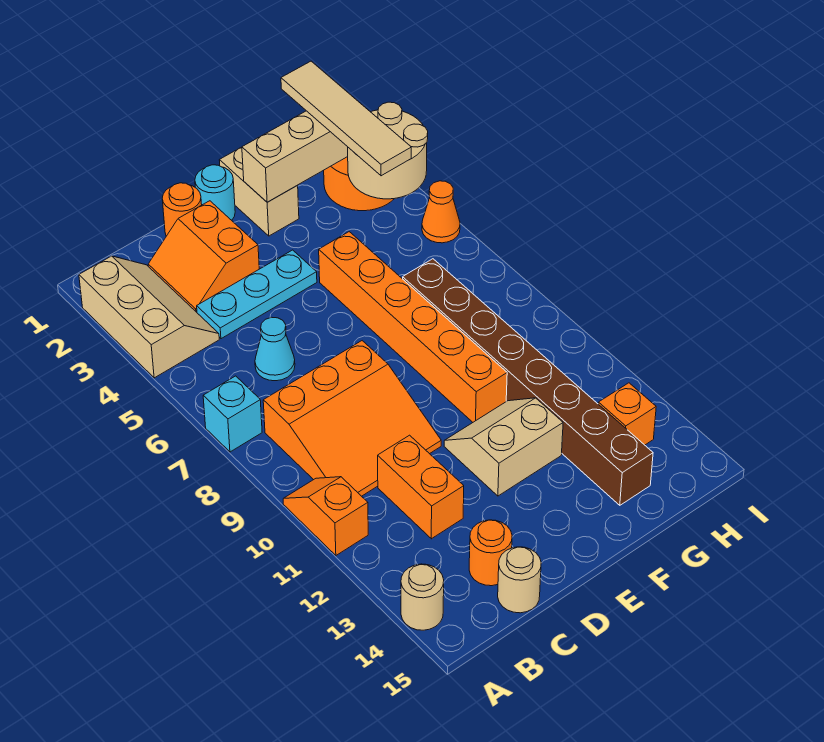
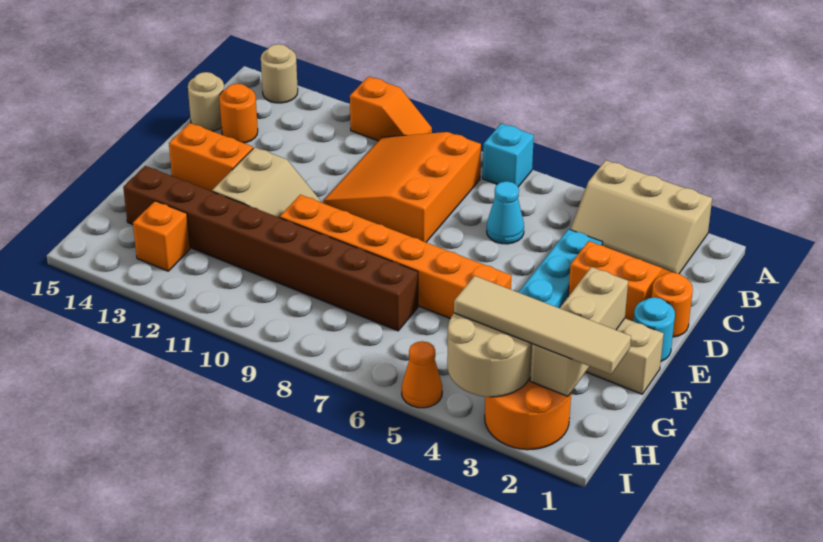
orange brick C11:C12 level 1 -> orange brick E13:E14 level 1

